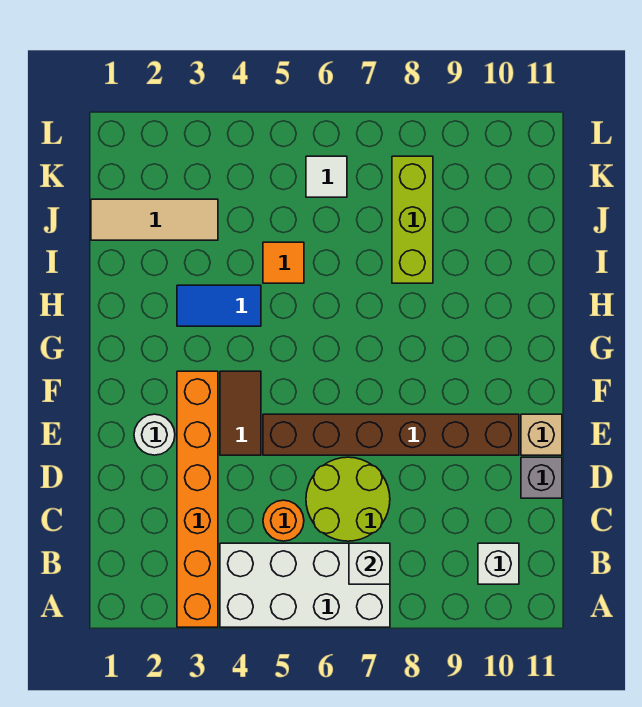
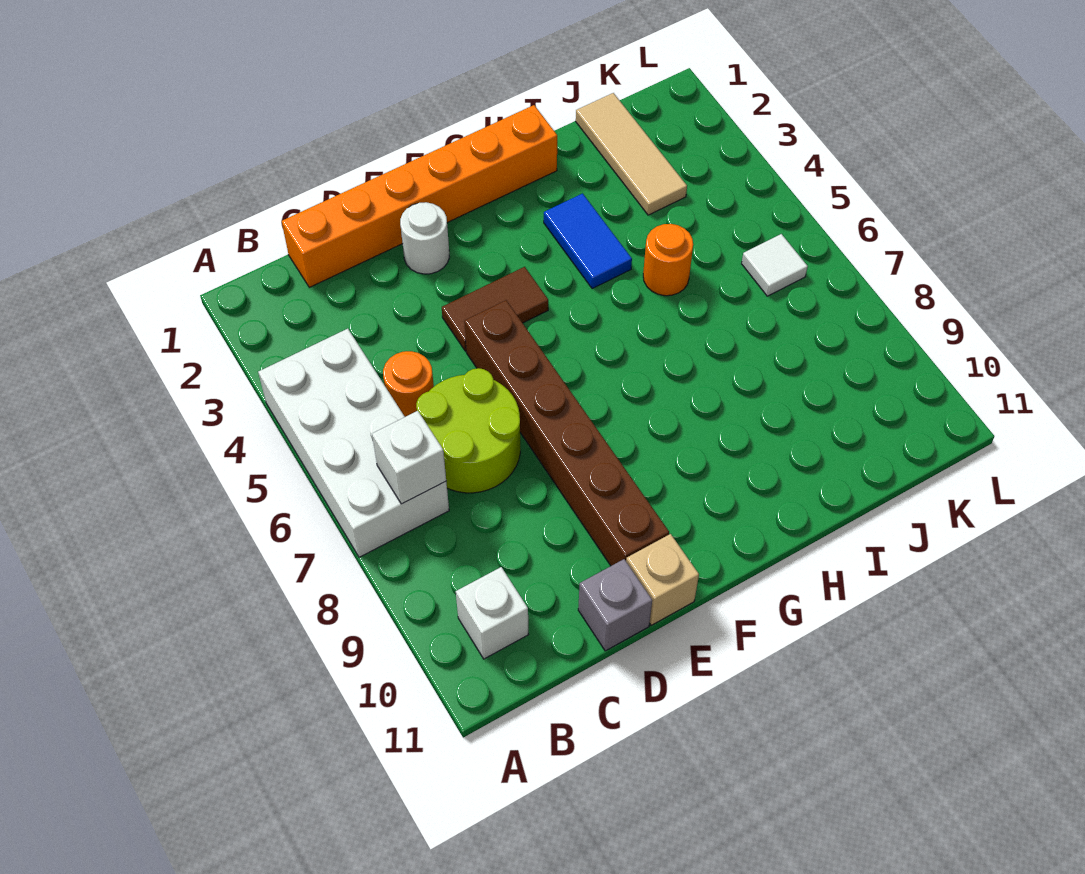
orange brick A3:F3 level 1 -> orange brick C1:H1 level 1
orange tile I5 level 1 -> orange round brick I5 level 1
lime brick I8:K8 level 1 -> none

